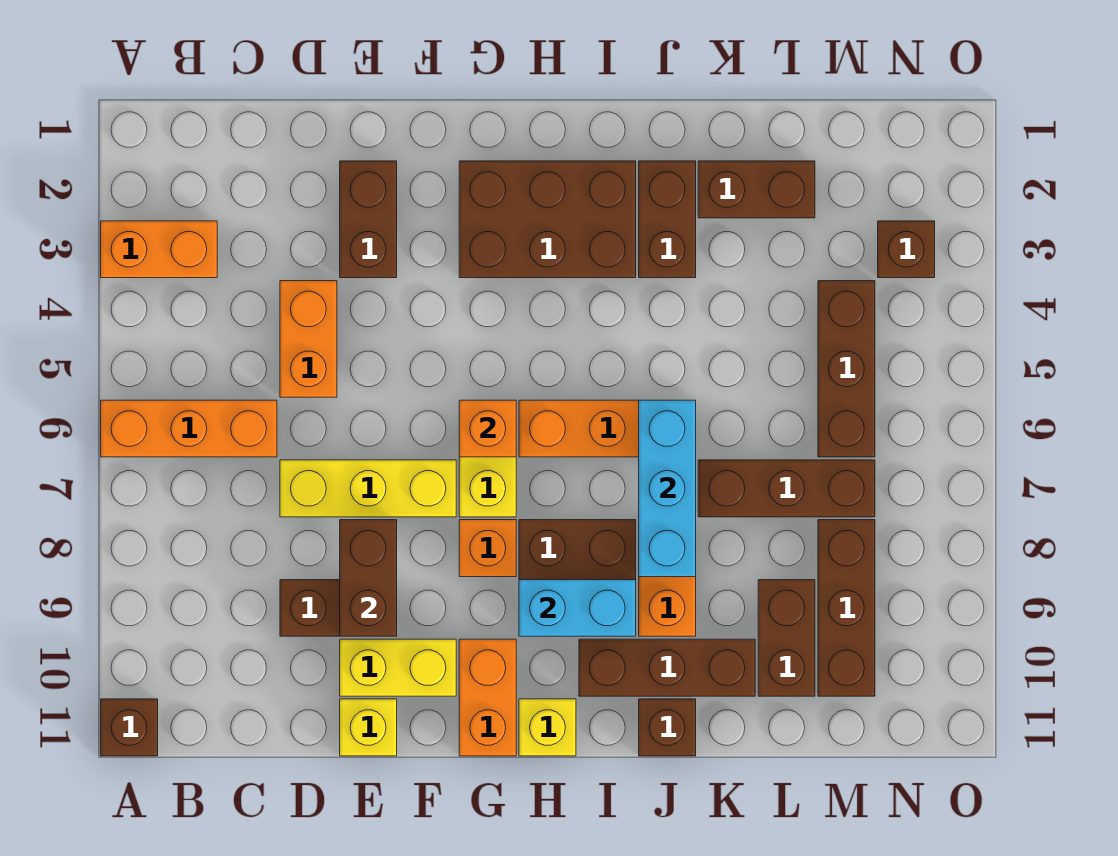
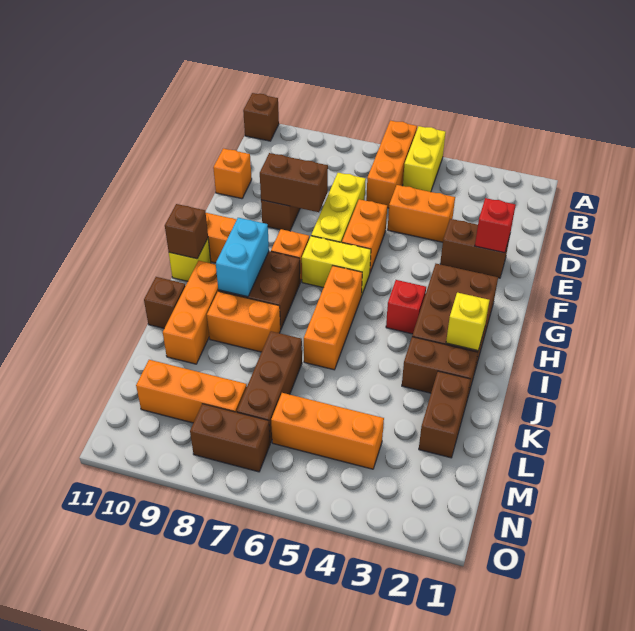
orange brick A3:B3 level 1 -> orange brick E6:F6 level 1
none -> red brick E2 level 2
yellow brick E10:F10 level 1 -> yellow brick A5:B5 level 1
yellow brick E11 level 1 -> yellow brick I2 level 2
orange brick G6 level 2 -> orange brick D11 level 1
none -> red brick H4 level 1
brown brick I10:K10 level 1 -> orange brick I10:K10 level 1
cyan brick J6:J8 level 2 -> none
brown brick L9:L10 level 1 -> brown brick N7:N8 level 1
brown brick M4:M6 level 1 -> orange brick M4:M6 level 1
brown brick M8:M10 level 1 -> orange brick M8:M10 level 1
brown brick N3 level 1 -> brown brick H11 level 2

